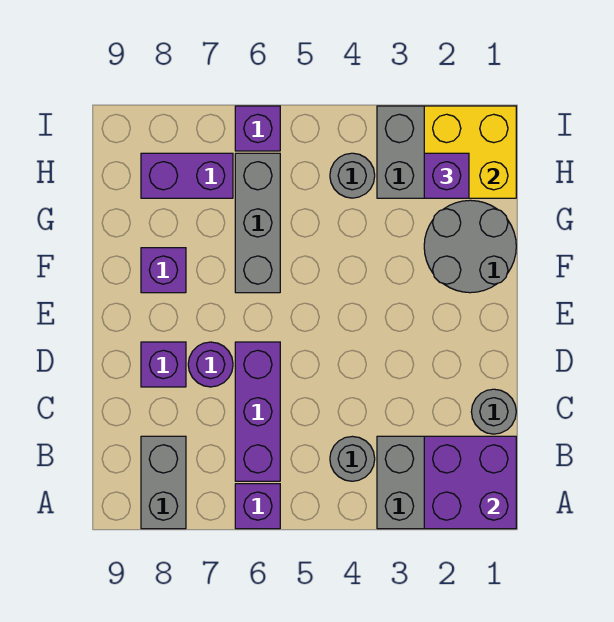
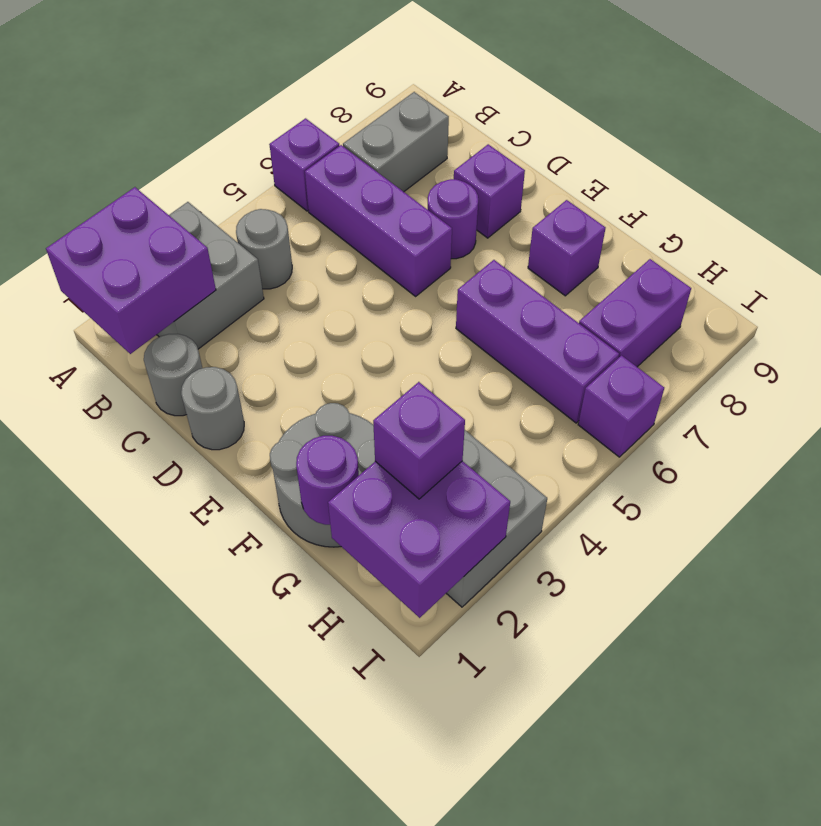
grey brick A8:B8 level 1 -> grey brick B7:B8 level 1
grey brick F6:H6 level 1 -> purple brick F6:H6 level 1
none -> purple round brick G1 level 2
yellow brick H1:I2 level 2 -> purple brick H1:I2 level 2
grey round brick H4 level 1 -> grey round brick D1 level 1

